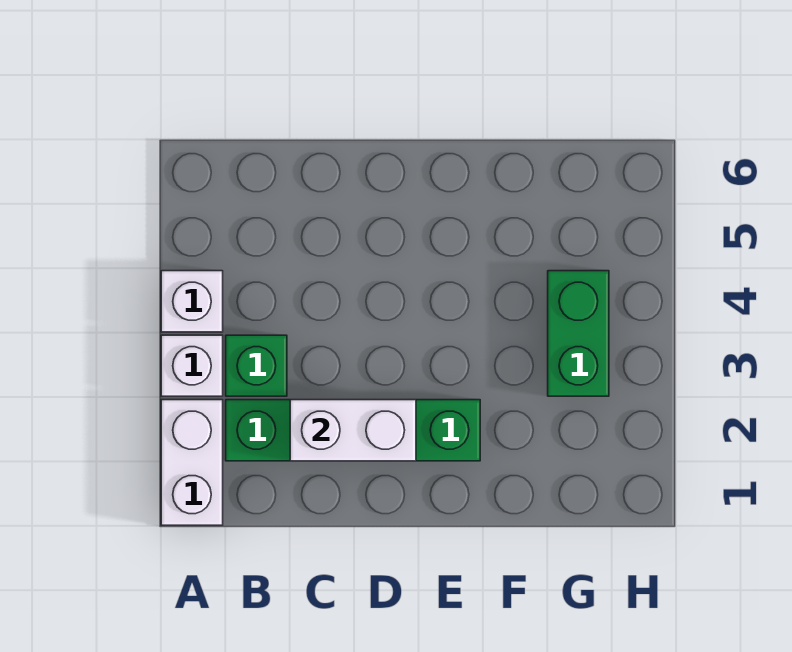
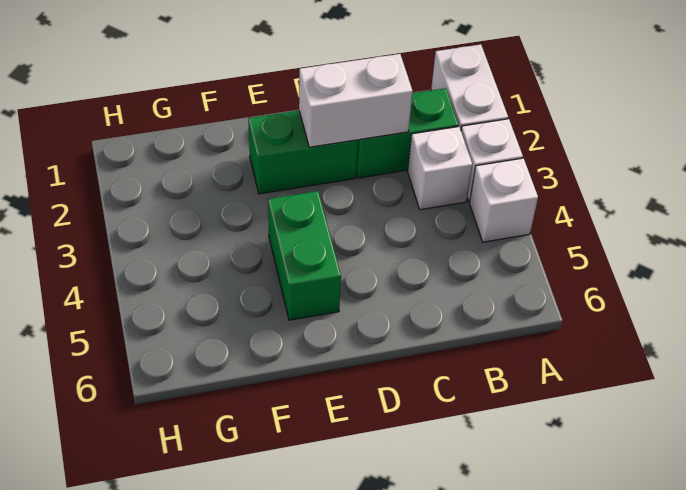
green brick B3 level 1 -> white brick B3 level 1
green brick G3:G4 level 1 -> green brick E4:E5 level 1

